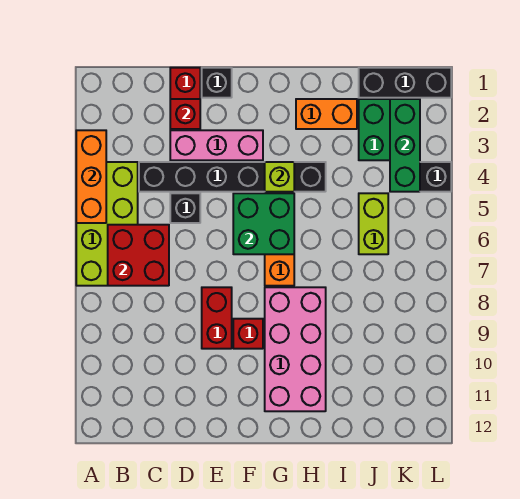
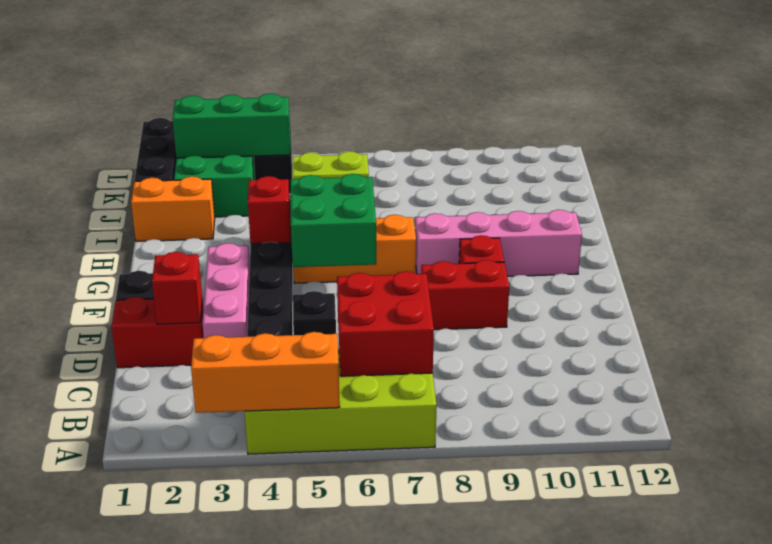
lime brick G4 level 2 -> red brick G4 level 2
pink brick G8:H11 level 1 -> pink brick G8:G11 level 1
orange brick H2:I2 level 1 -> orange brick I1:I2 level 1

